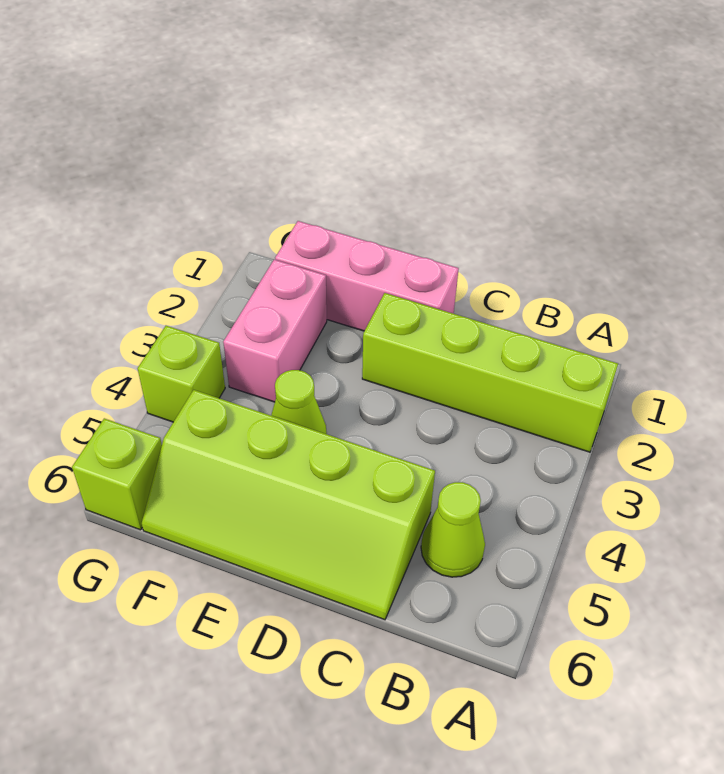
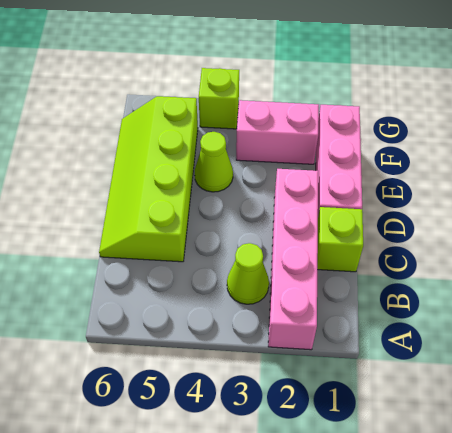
lime brick A2:D2 level 1 -> pink brick A2:D2 level 1
lime cone B5 level 1 -> lime cone B3 level 1
lime brick G6 level 1 -> lime brick C1 level 1

